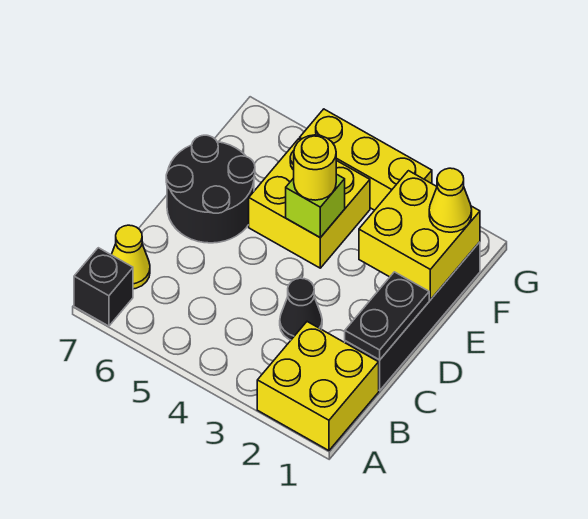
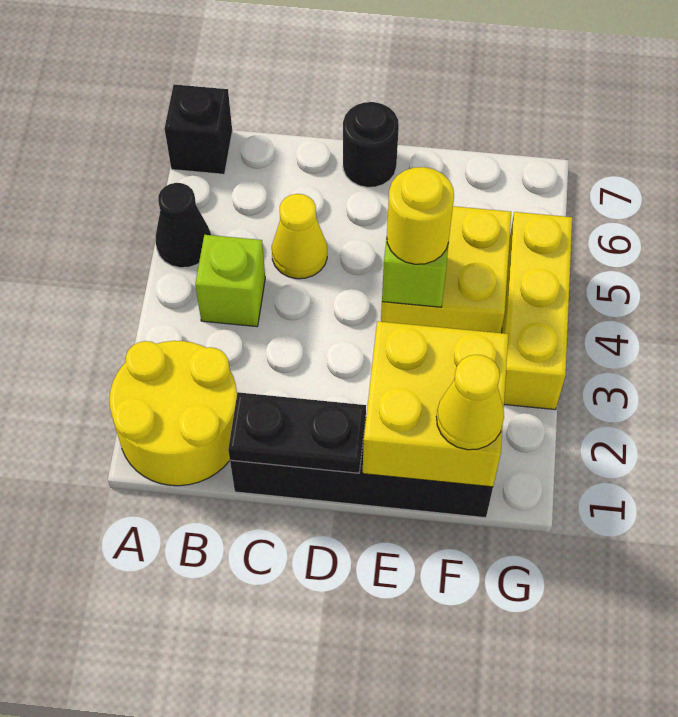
yellow brick A1:B2 level 1 -> yellow round brick A1:B2 level 1
none -> lime brick B4 level 1
yellow cone B7 level 1 -> yellow cone C5 level 1
black cone C3 level 1 -> black cone A5 level 1
black round brick D6:E7 level 1 -> black round brick D7 level 1

